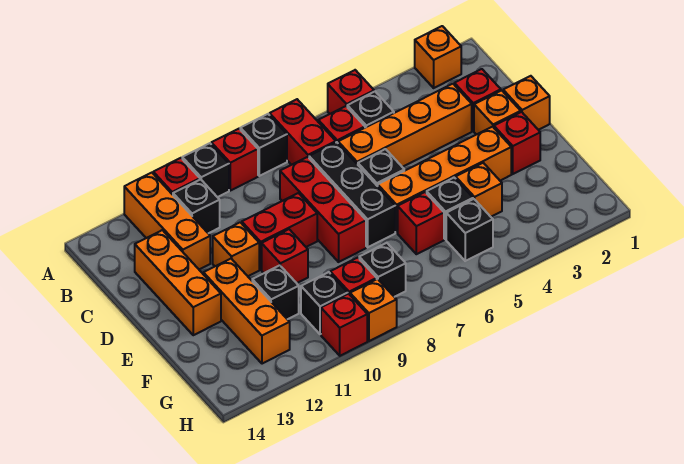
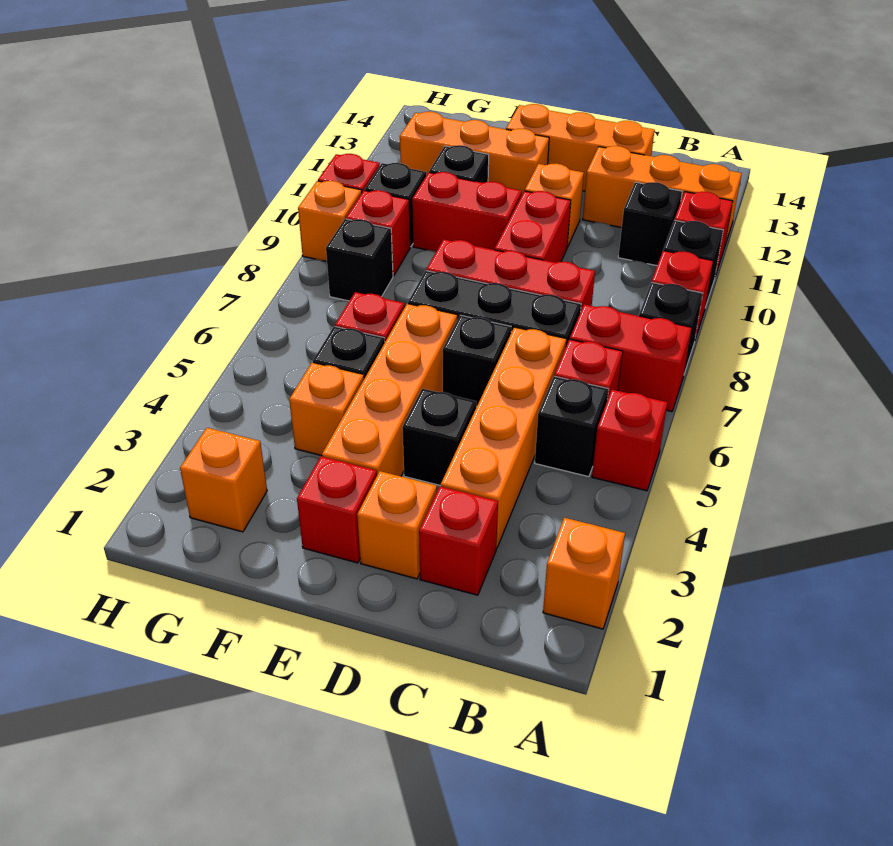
orange brick D1 level 1 -> orange brick G2 level 1
red brick E10 level 1 -> red brick E10:F10 level 1
black brick G5 level 1 -> black brick D4 level 1

